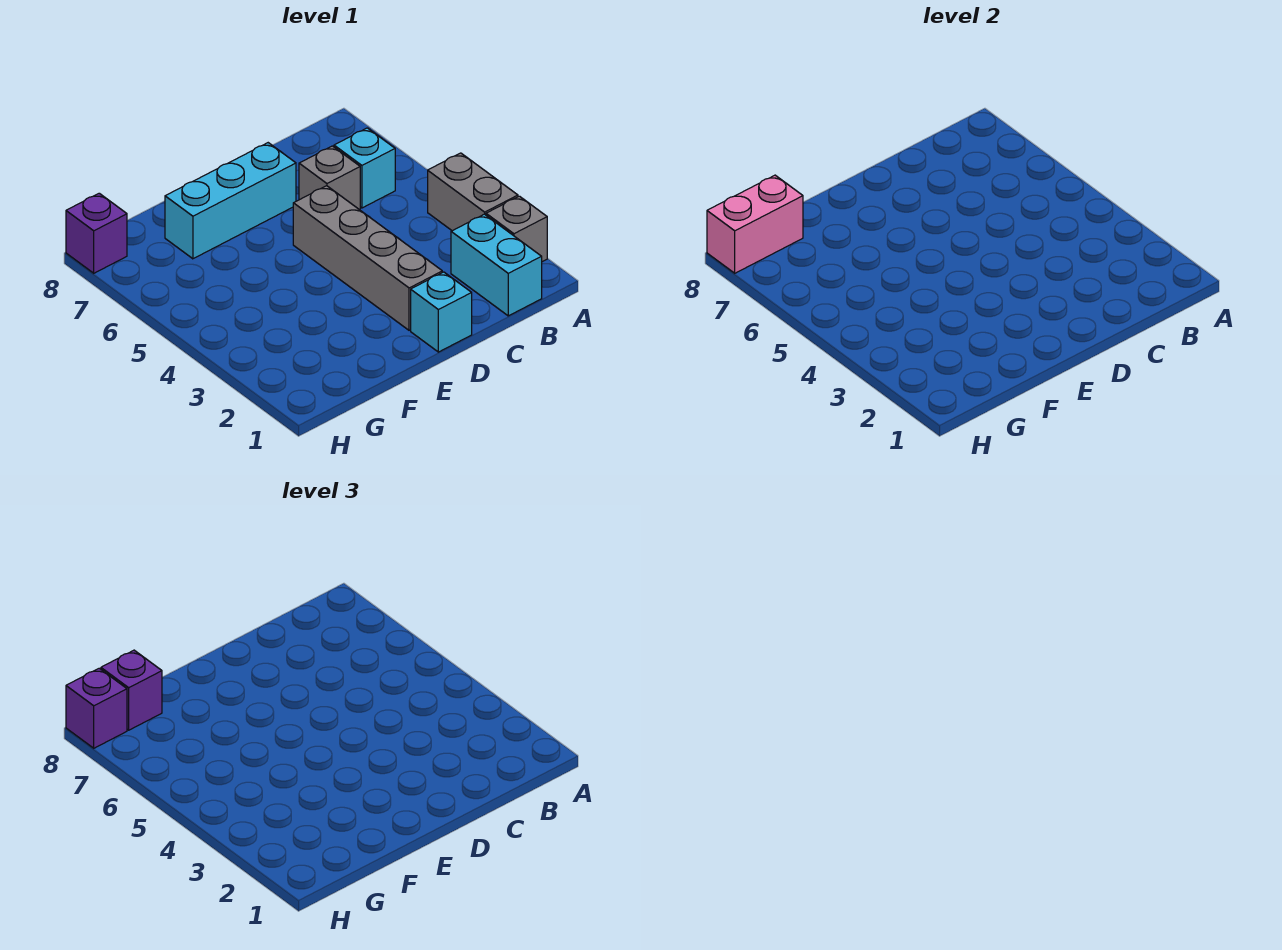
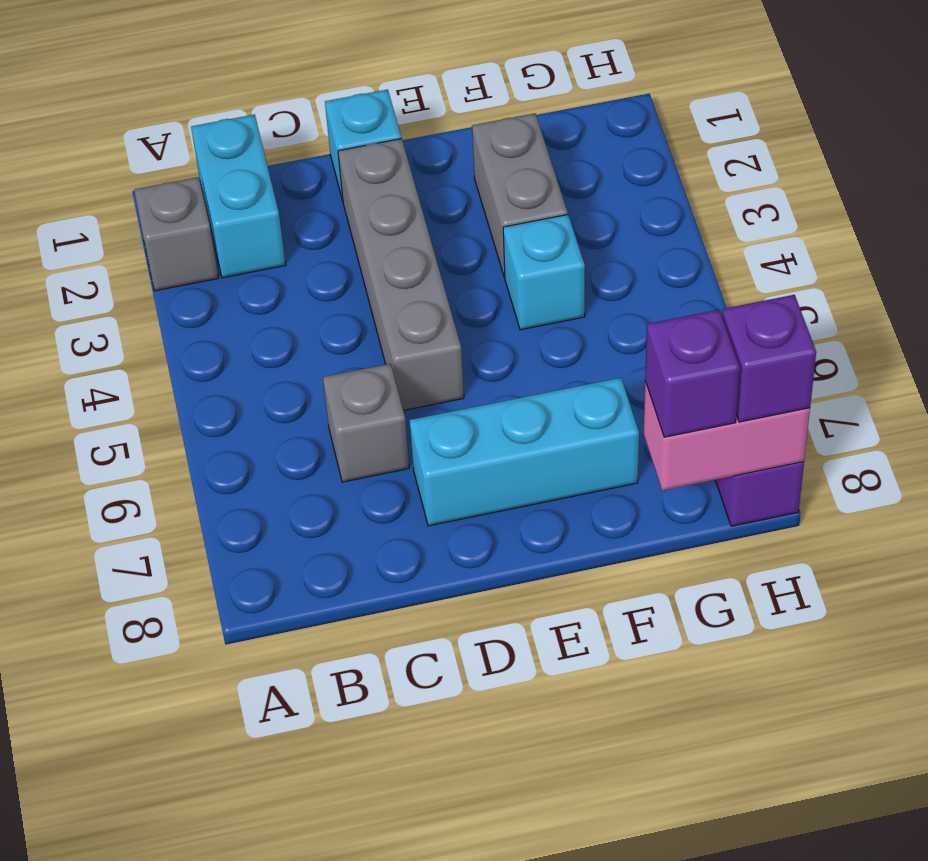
grey brick A3:A4 level 1 -> grey brick F2:F3 level 1
cyan brick B6 level 1 -> cyan brick F4 level 1

